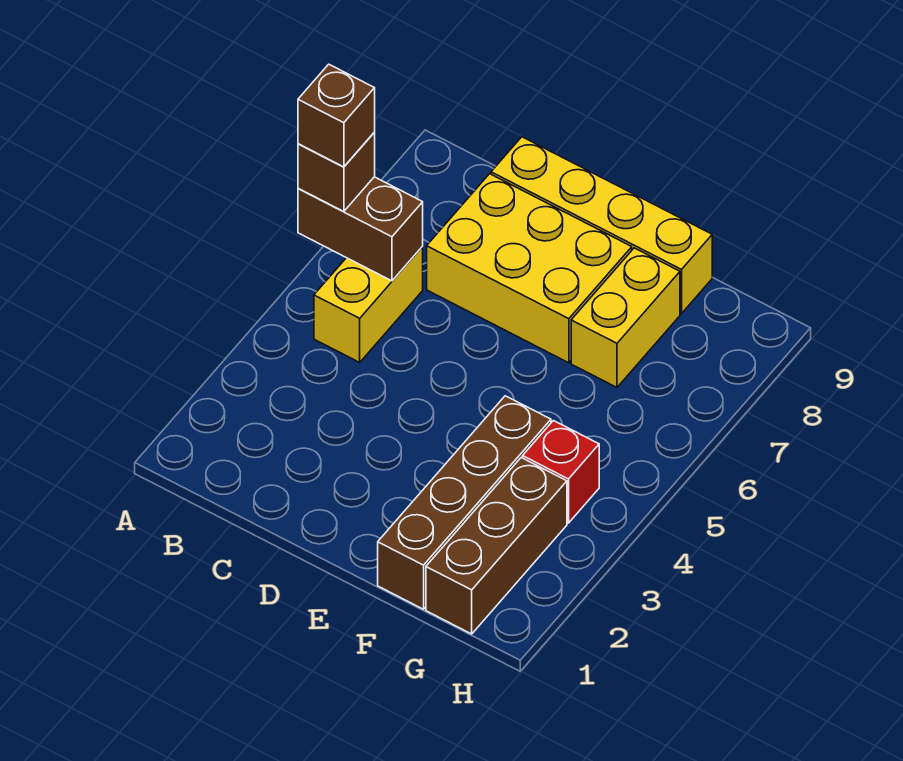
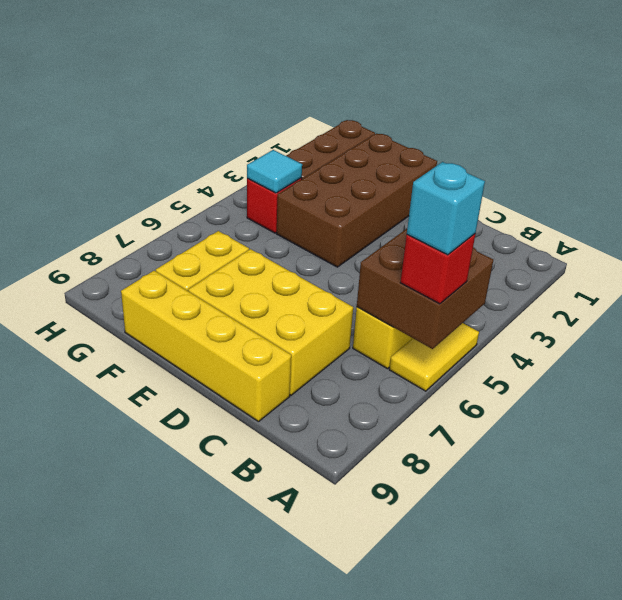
none -> yellow tile A5:A6 level 1
brown brick A6:B6 level 2 -> brown brick A5:B6 level 2
brown brick A6 level 3 -> red brick A6 level 3
brown brick A6 level 4 -> cyan brick A6 level 4
brown brick F1:F4 level 1 -> brown brick E1:F4 level 1
none -> cyan tile G4 level 2

